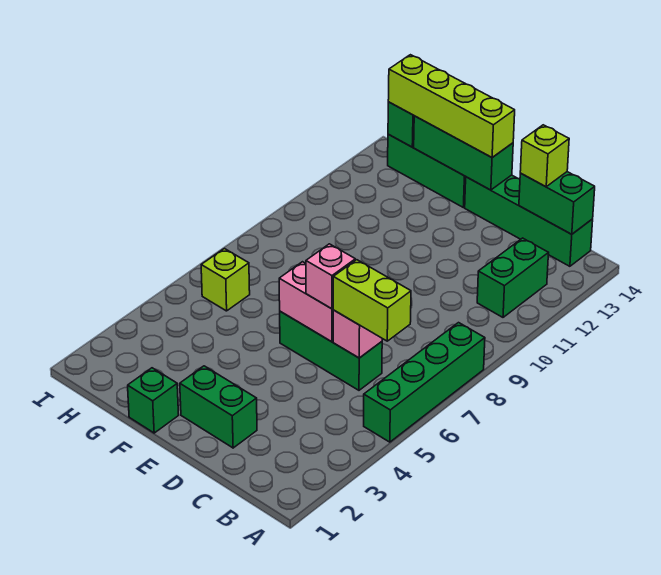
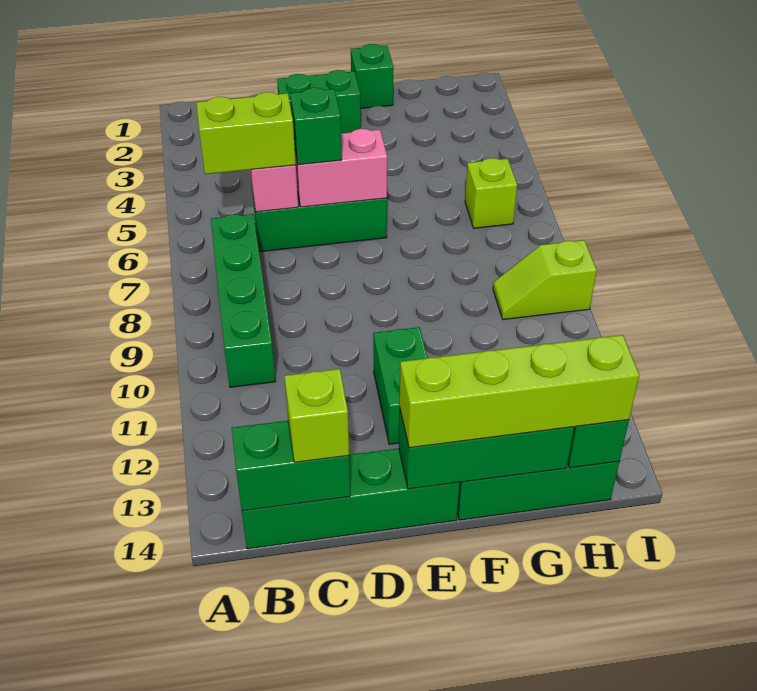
green brick A5:A8 level 1 -> green brick B7:B10 level 1
green brick B11:B12 level 1 -> green brick E11:E12 level 1
pink brick D6 level 3 -> green brick D6 level 3
none -> lime slope H9:I9 level 1 top I

